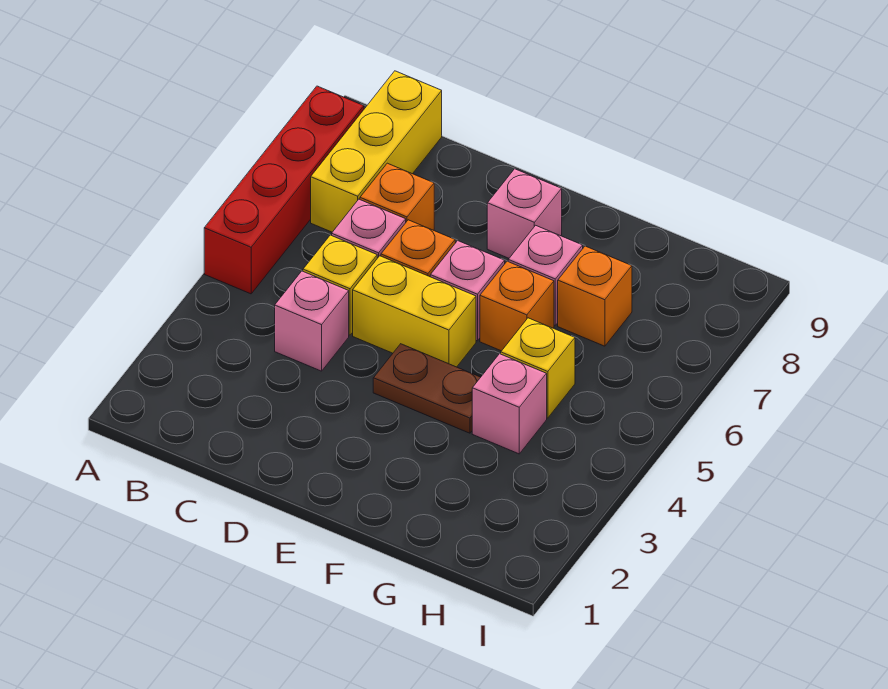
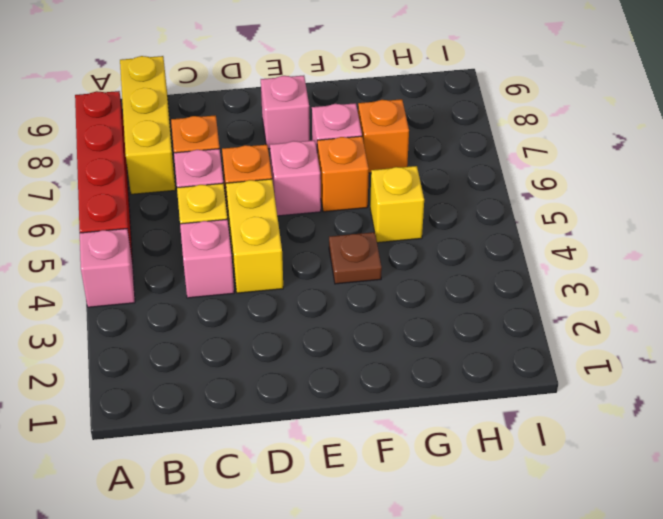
yellow brick D5:E5 level 1 -> yellow brick D4:D5 level 1
brown plate E4:F4 level 1 -> brown plate F4 level 1
pink brick G4 level 1 -> pink brick A4 level 1

